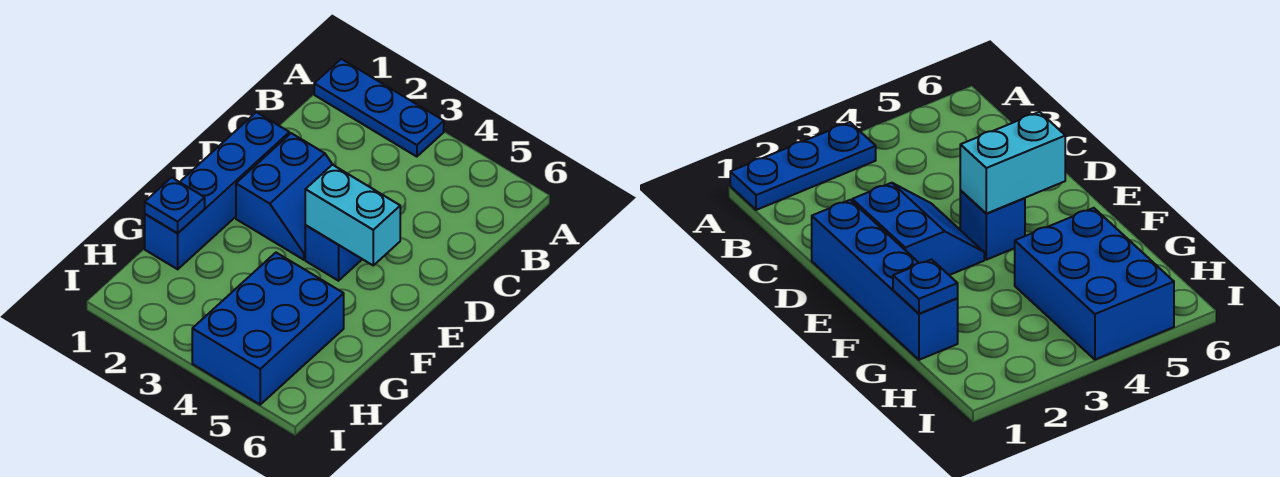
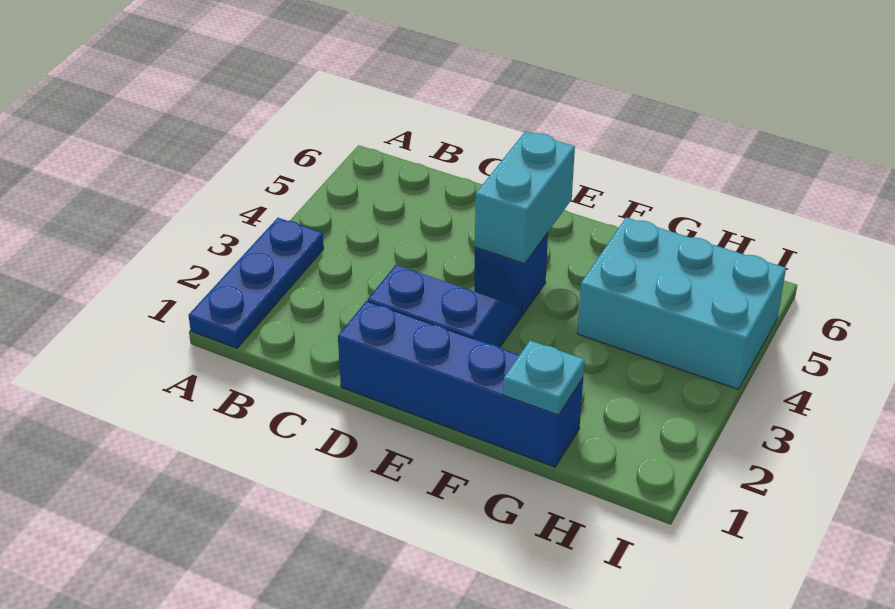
blue plate G1 level 2 -> cyan plate G1 level 2
blue brick G4:I5 level 1 -> cyan brick G4:I5 level 1

